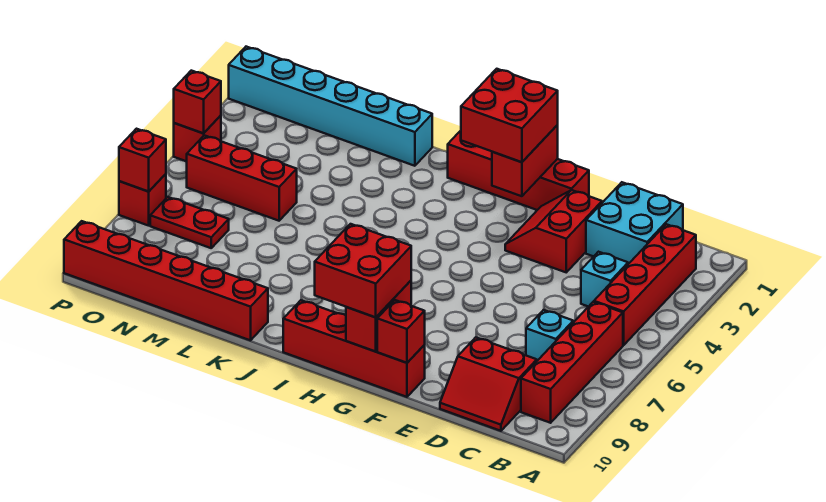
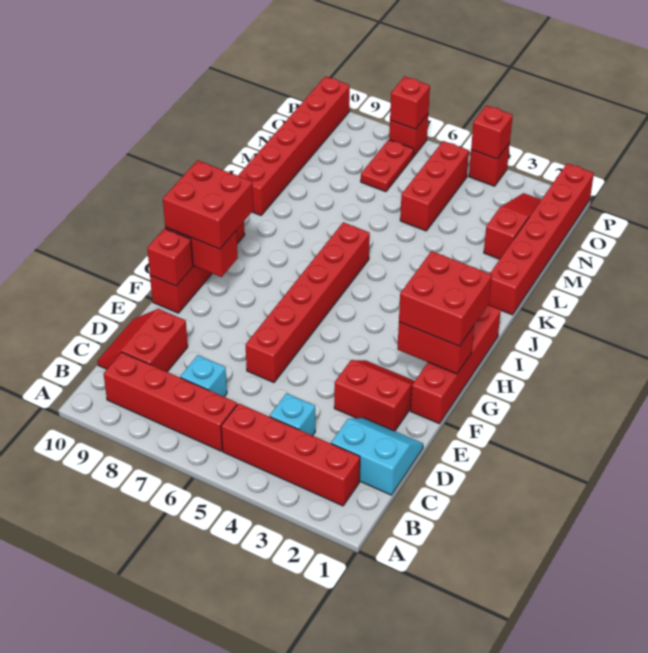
cyan brick C1:D2 level 1 -> cyan slope C1:D2 level 1 top C
none -> red brick E6:J6 level 1
cyan brick K1:P1 level 1 -> red brick K1:P1 level 1
none -> red slope M2:O2 level 1 top M

